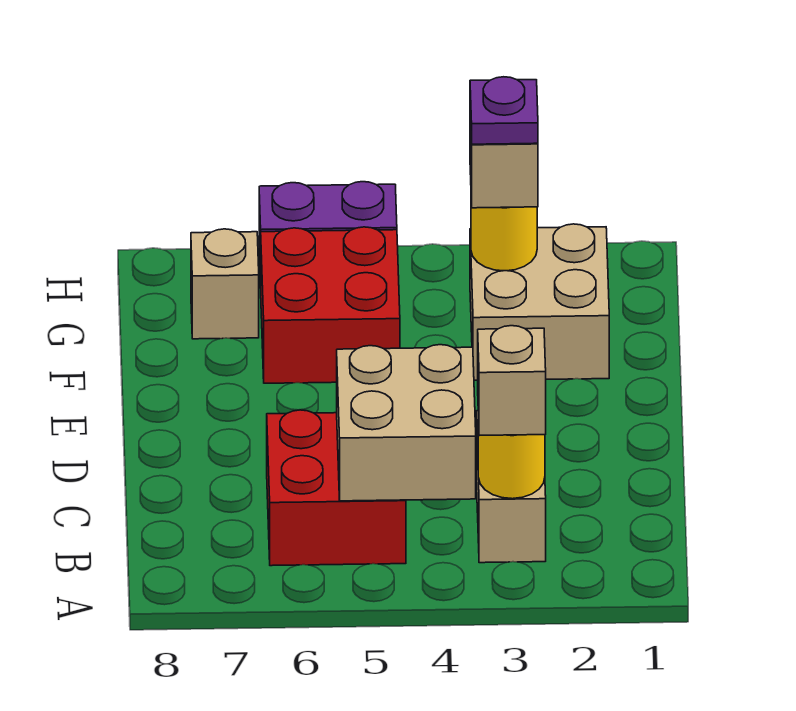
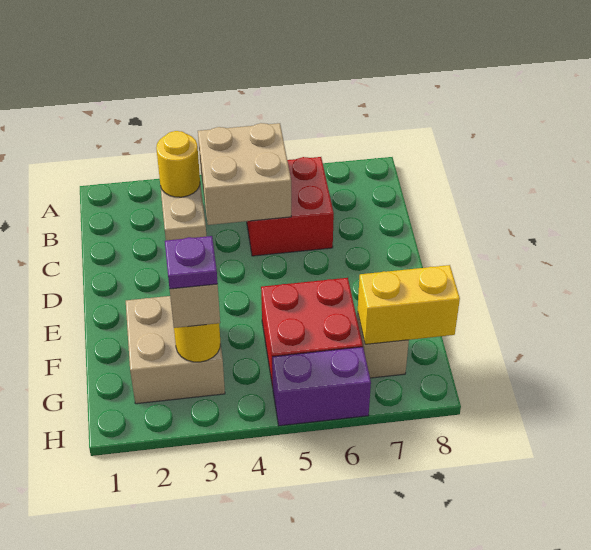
tan brick B3 level 3 -> none
none -> yellow brick G7:G8 level 2

